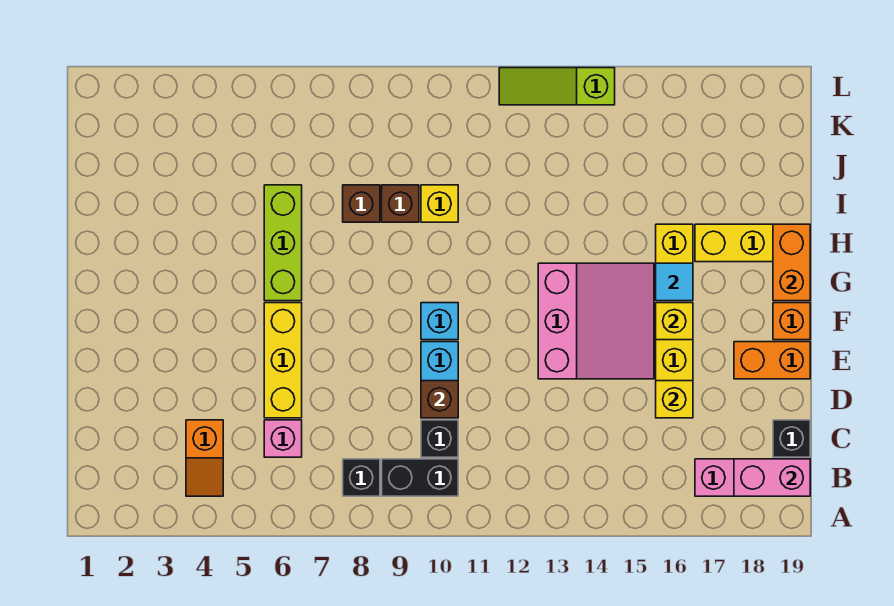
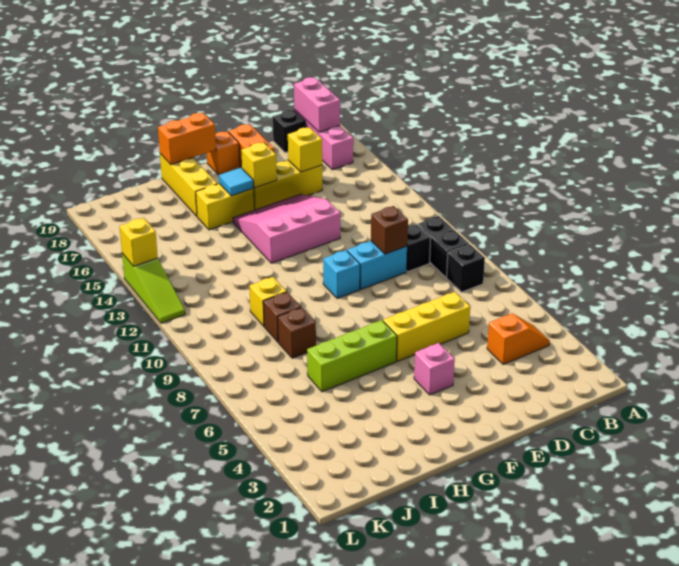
pink brick C6 level 1 -> pink brick F4 level 1
none -> yellow brick L14 level 2

